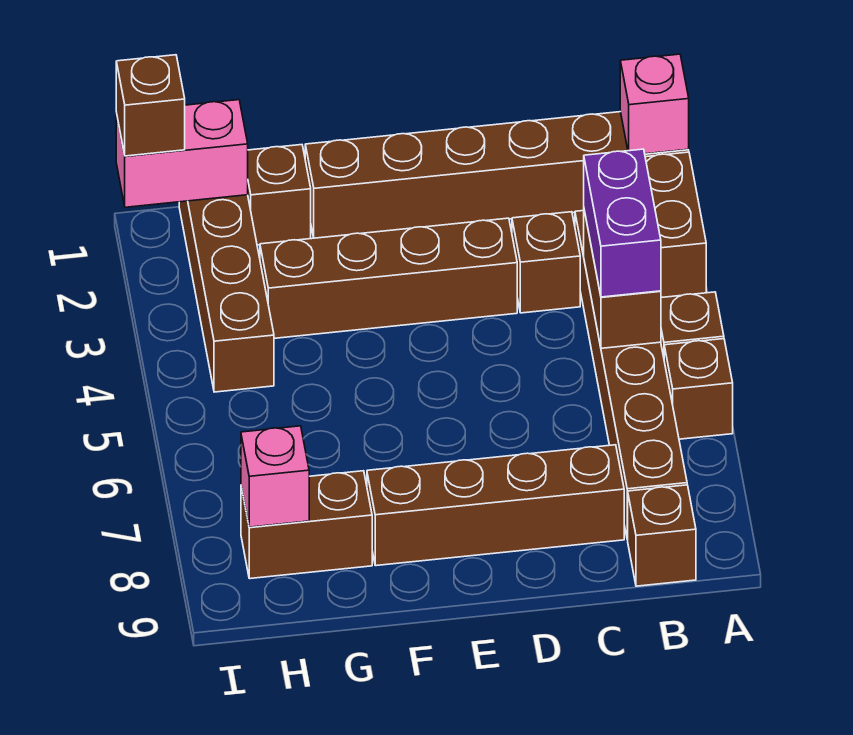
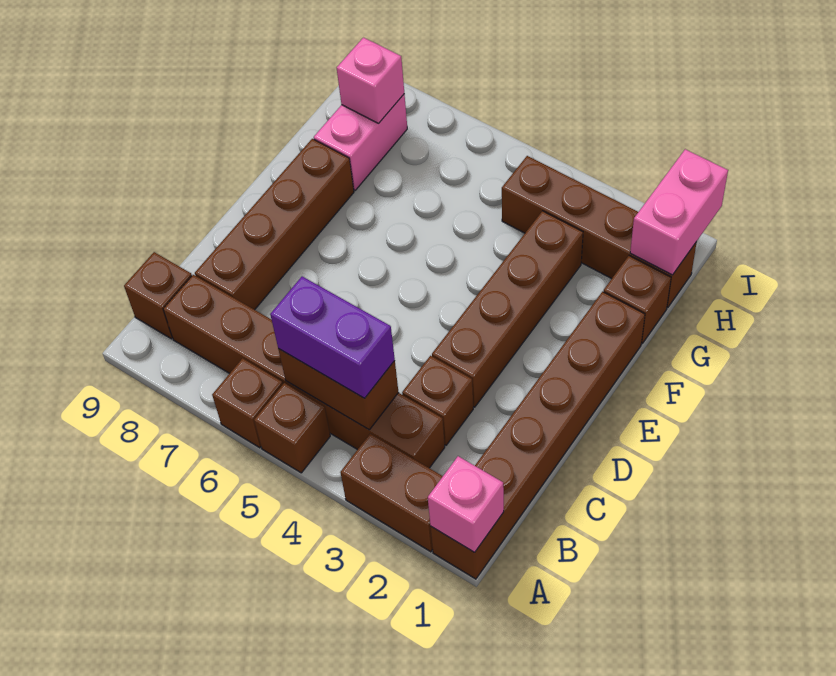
brown brick G8:H8 level 1 -> pink brick G8:H8 level 1
brown brick I1 level 3 -> none

